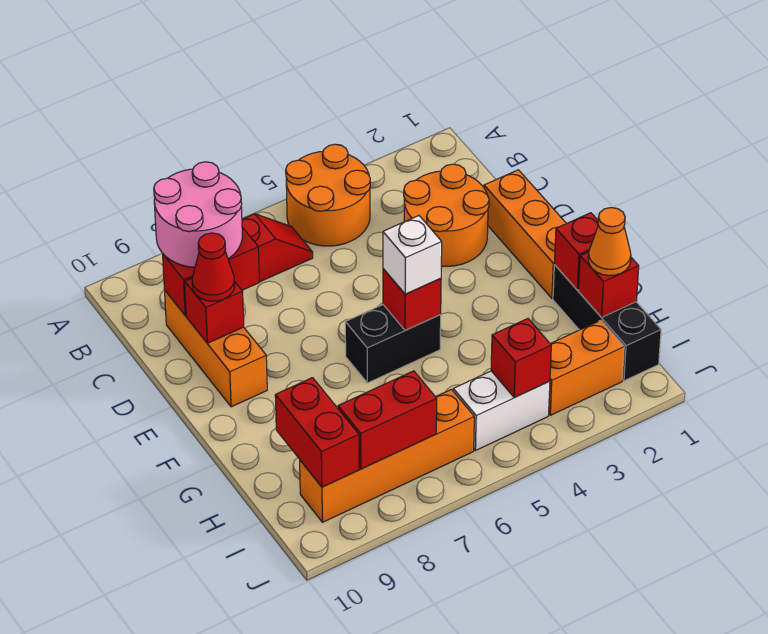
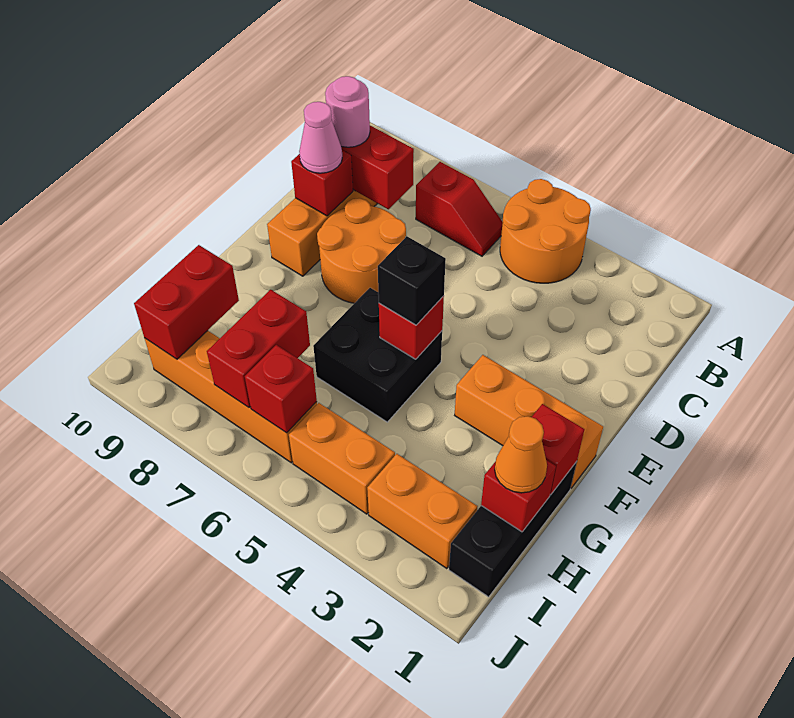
pink round brick B8:C9 level 3 -> pink round brick C9 level 3
orange round brick C2:D3 level 1 -> orange round brick D7:E8 level 1
orange brick D1:F1 level 1 -> orange brick F1:F3 level 1
red cone D9 level 3 -> pink cone D9 level 3
black brick F5:F6 level 1 -> black brick F5:G6 level 1
white brick F5 level 3 -> black brick F5 level 3
white brick I4:I5 level 1 -> orange brick I4:I5 level 1
red brick I4 level 2 -> red brick I6 level 2
red brick I7:I8 level 2 -> red brick H7:I7 level 2

